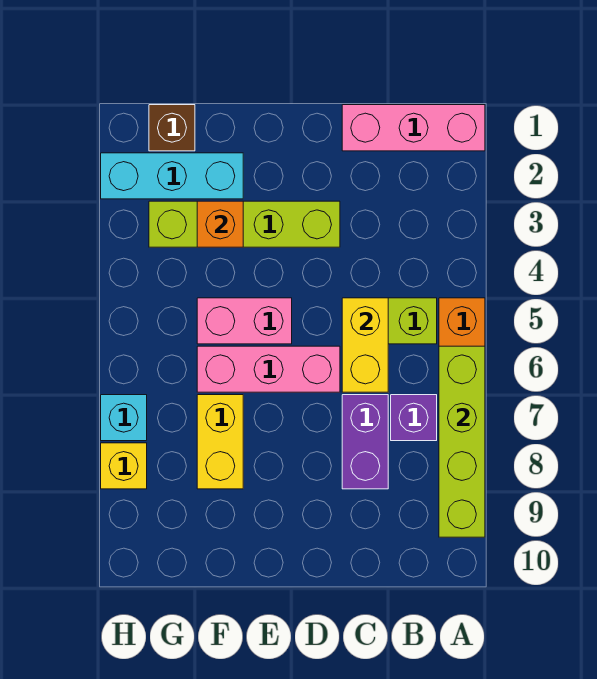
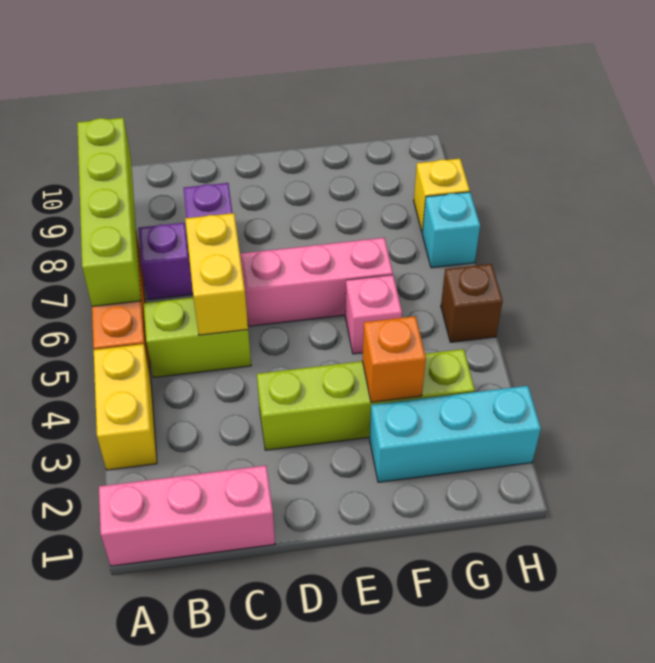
pink brick E5:F5 level 1 -> pink brick F5 level 1
yellow brick F7:F8 level 1 -> yellow brick A3:A4 level 1
brown brick G1 level 1 -> brown brick H5 level 1

